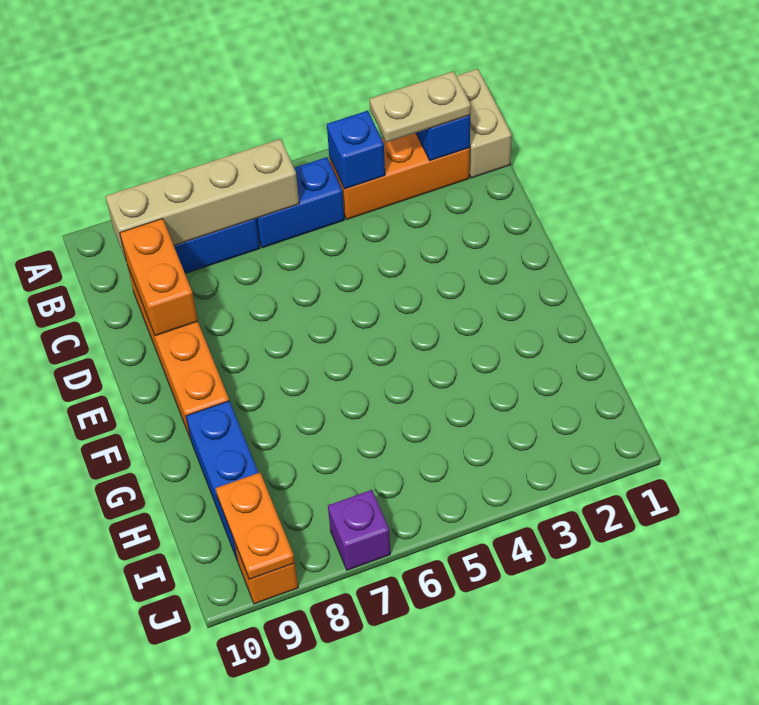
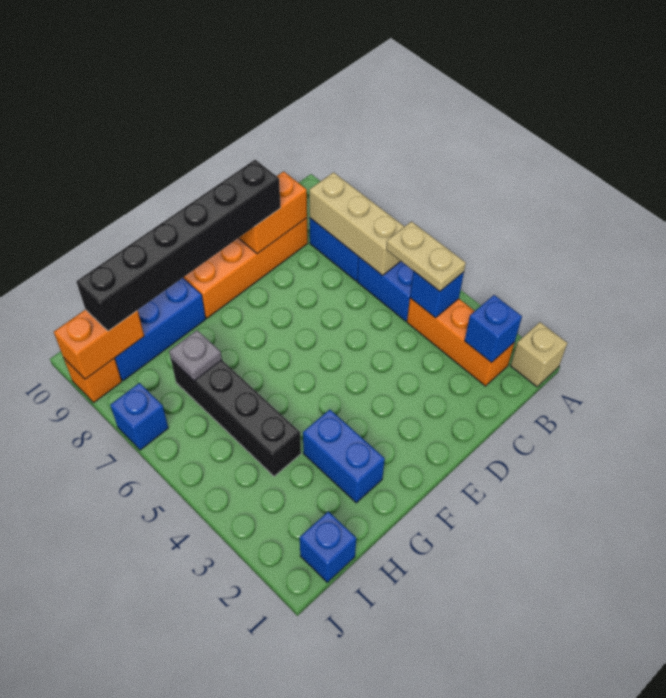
tan brick A1:B1 level 1 -> tan brick A1 level 1
tan plate B2:B3 level 3 -> tan plate B4:B5 level 3
tan brick B6:B9 level 2 -> tan brick B6:B8 level 2
none -> black brick D9:I9 level 3
none -> blue brick G2:G3 level 1
none -> black brick H4:H7 level 1
none -> grey plate H7 level 2
none -> blue brick I1 level 1
orange plate I9:J9 level 2 -> orange brick I9:J9 level 2
purple brick J7 level 1 -> blue brick J7 level 1

